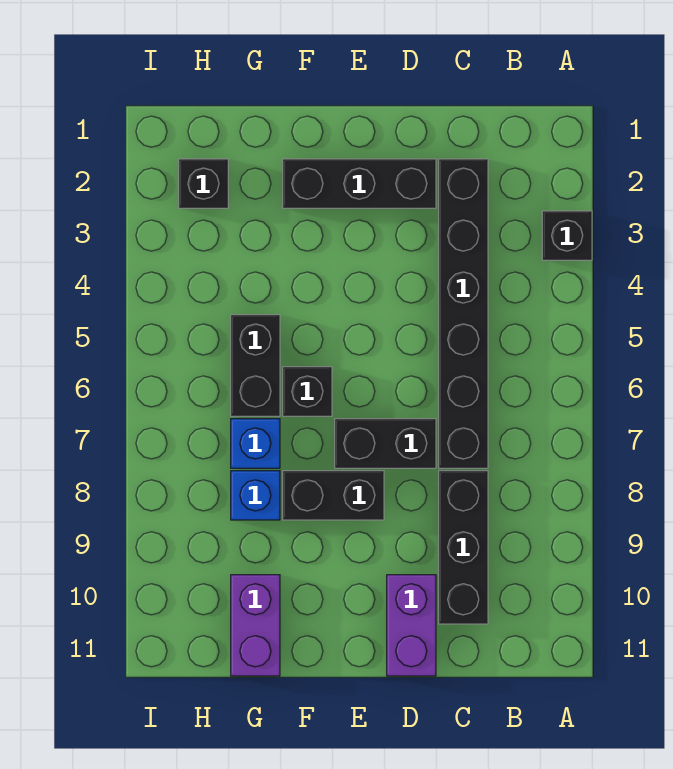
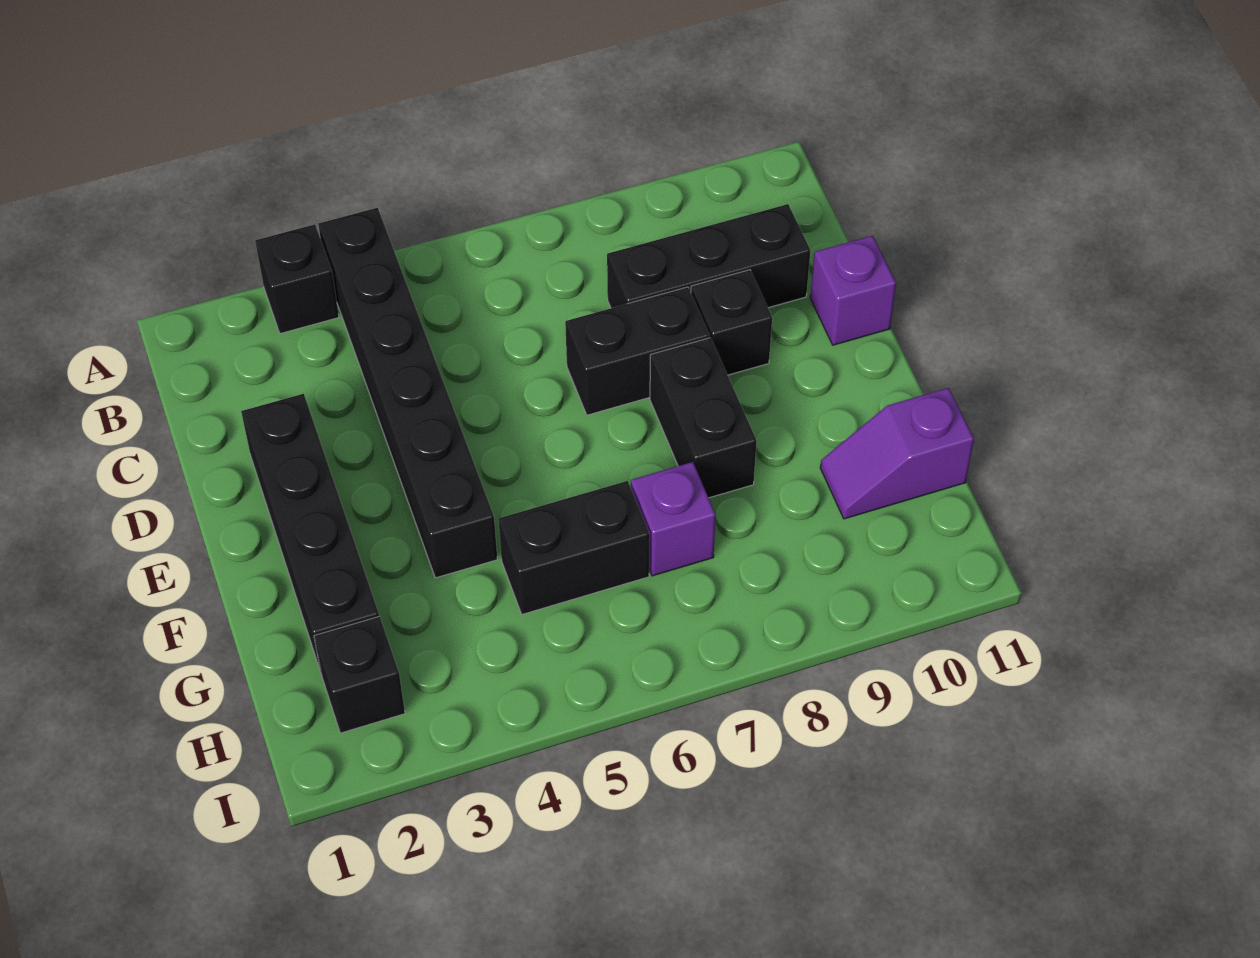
black brick C2:C7 level 1 -> black brick A4:F4 level 1
black brick D2:F2 level 1 -> black brick D2:G2 level 1
black brick D7:E7 level 1 -> black brick D7:D8 level 1
purple brick D10:D11 level 1 -> purple brick D11 level 1
black brick F6 level 1 -> black brick D9 level 1
blue brick G7 level 1 -> purple brick G7 level 1
blue brick G8 level 1 -> none
purple brick G10:G11 level 1 -> purple slope G10:G11 level 1 top 11

